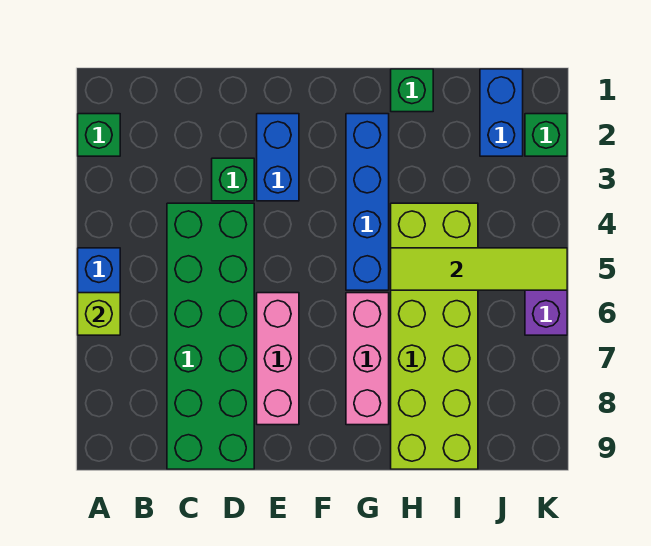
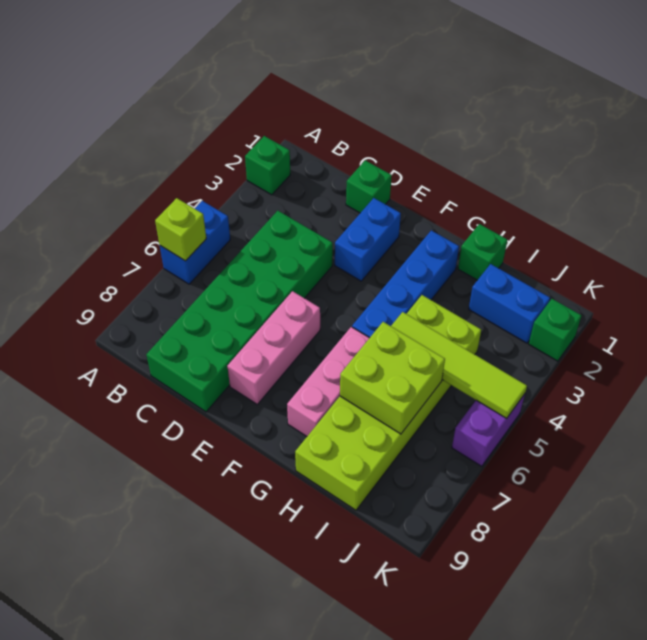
green brick D3 level 1 -> green brick D1 level 1
none -> lime brick H6:I7 level 2
blue brick J1:J2 level 1 -> blue brick I2:J2 level 1

